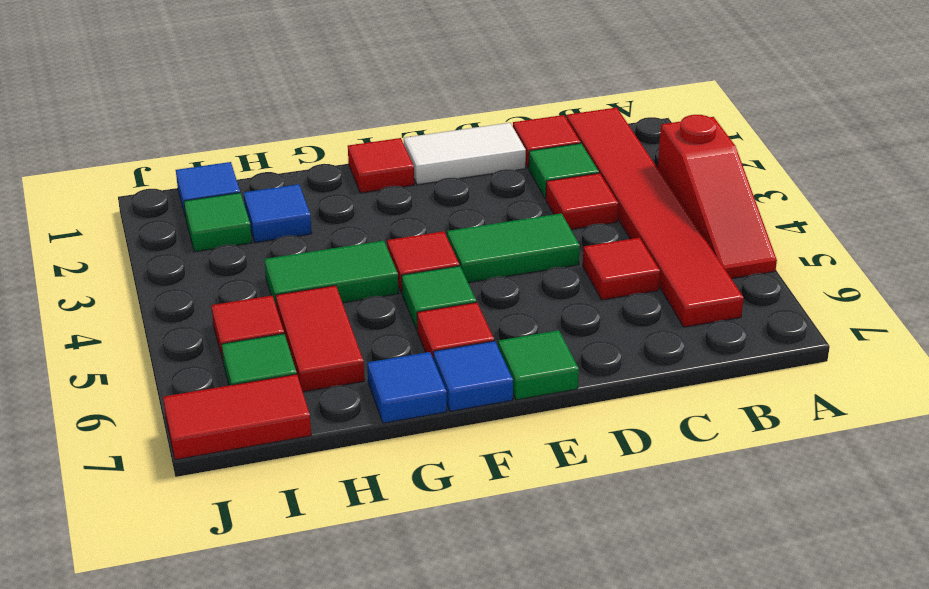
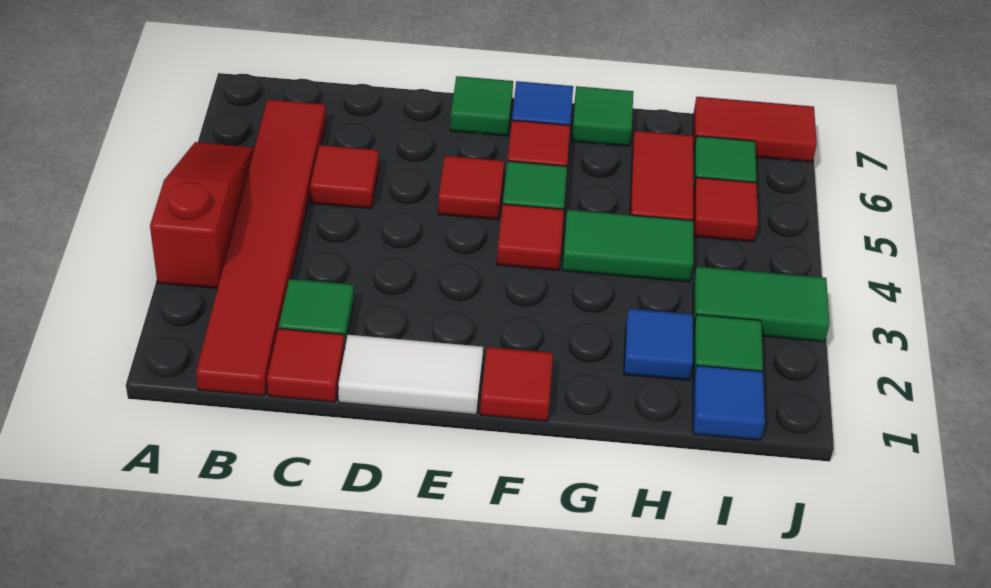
red tile C3 level 1 -> red tile E5 level 1
green tile D4:E4 level 1 -> green tile I3:J3 level 1
blue tile G7 level 1 -> green tile G7 level 1

